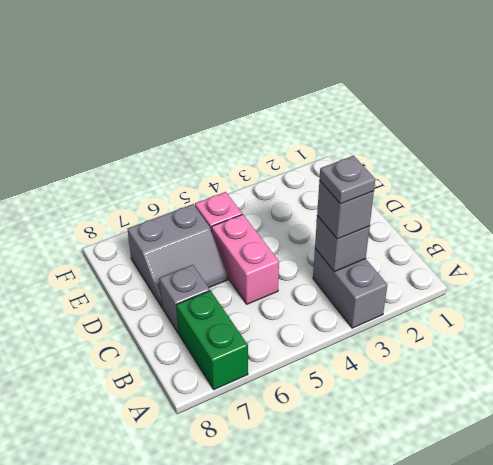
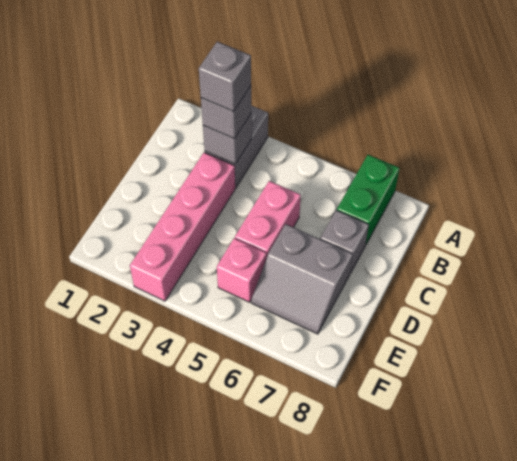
grey plate B3 level 4 -> grey brick B3 level 4
none -> pink brick C3:F3 level 1
grey slope D6:E7 level 1 top E -> grey slope D6:E7 level 1 top D

